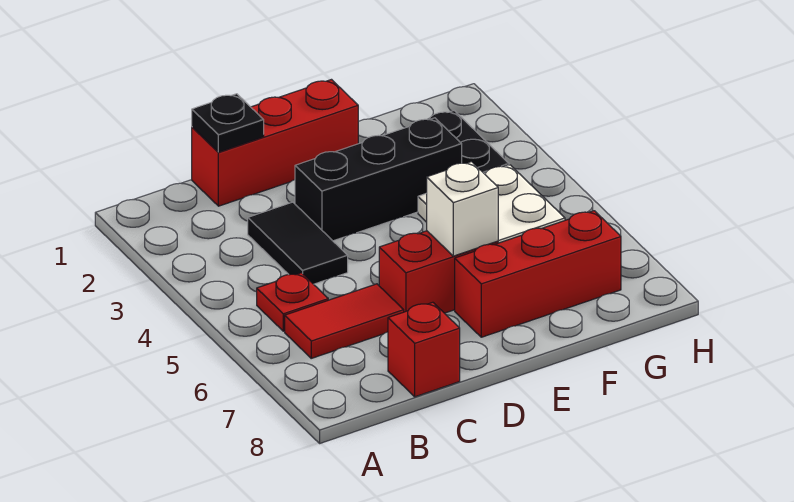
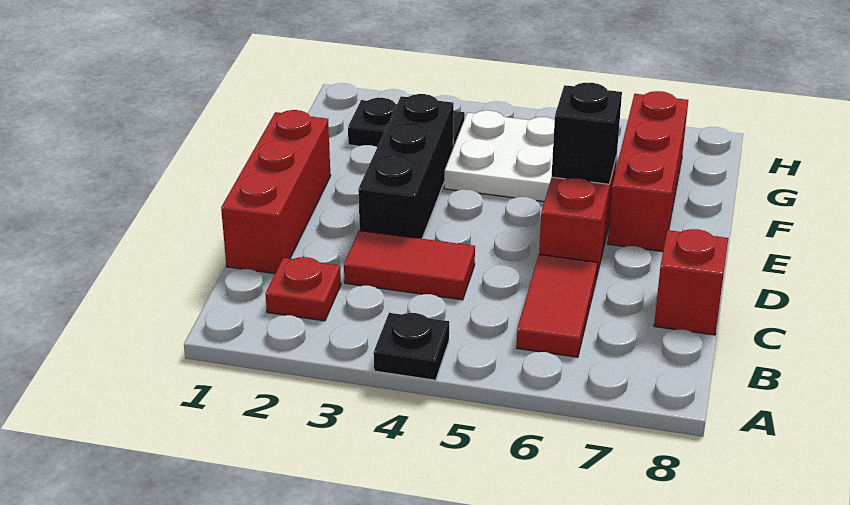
red plate B5 level 1 -> red plate B2 level 1
black plate C1 level 2 -> black plate A4 level 1
black tile C3:C4 level 1 -> red tile C3:C4 level 1
white brick E6 level 2 -> black brick E6 level 2

